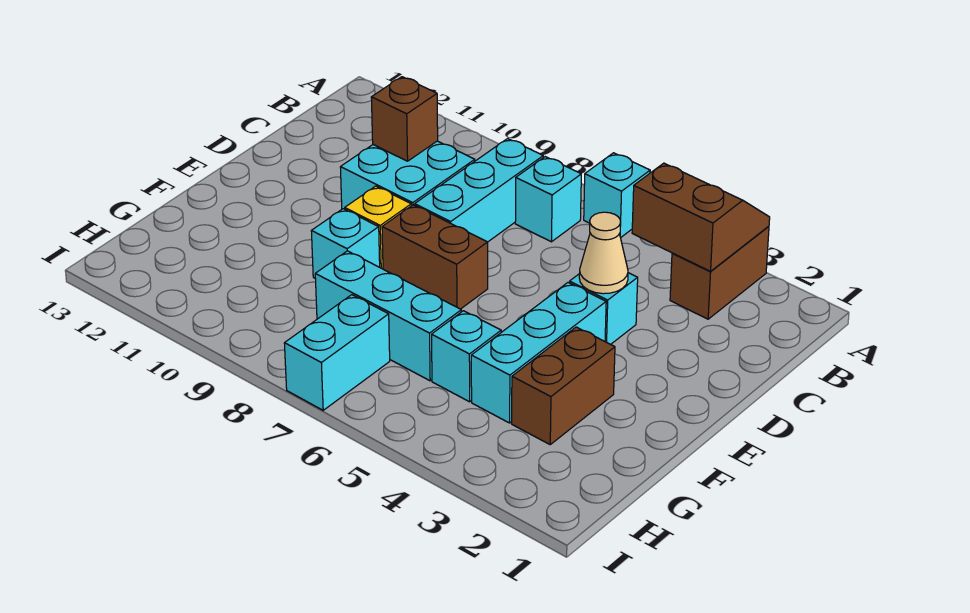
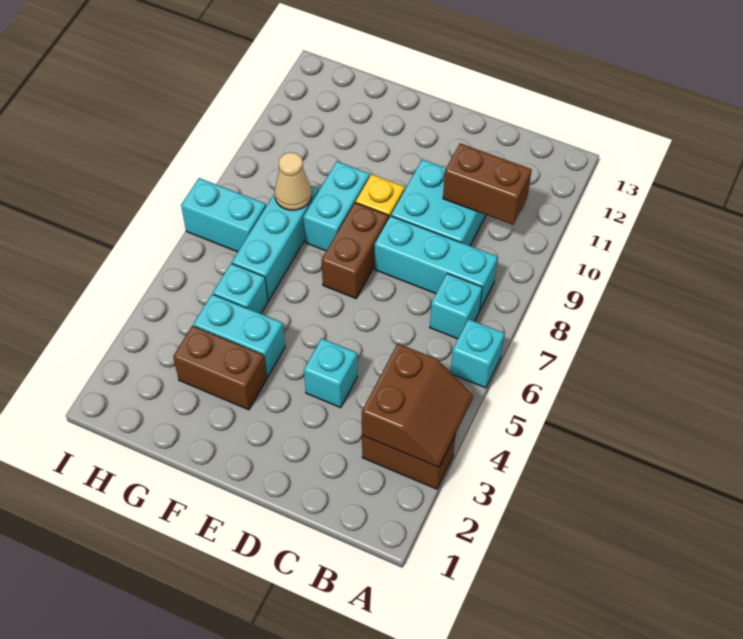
brown brick C10 level 2 -> brown brick B10:C10 level 2
tan cone D4 level 2 -> tan cone G8 level 2
cyan brick E4:G4 level 1 -> cyan brick F4:G4 level 1
cyan brick F9 level 1 -> cyan brick F8:F9 level 1

